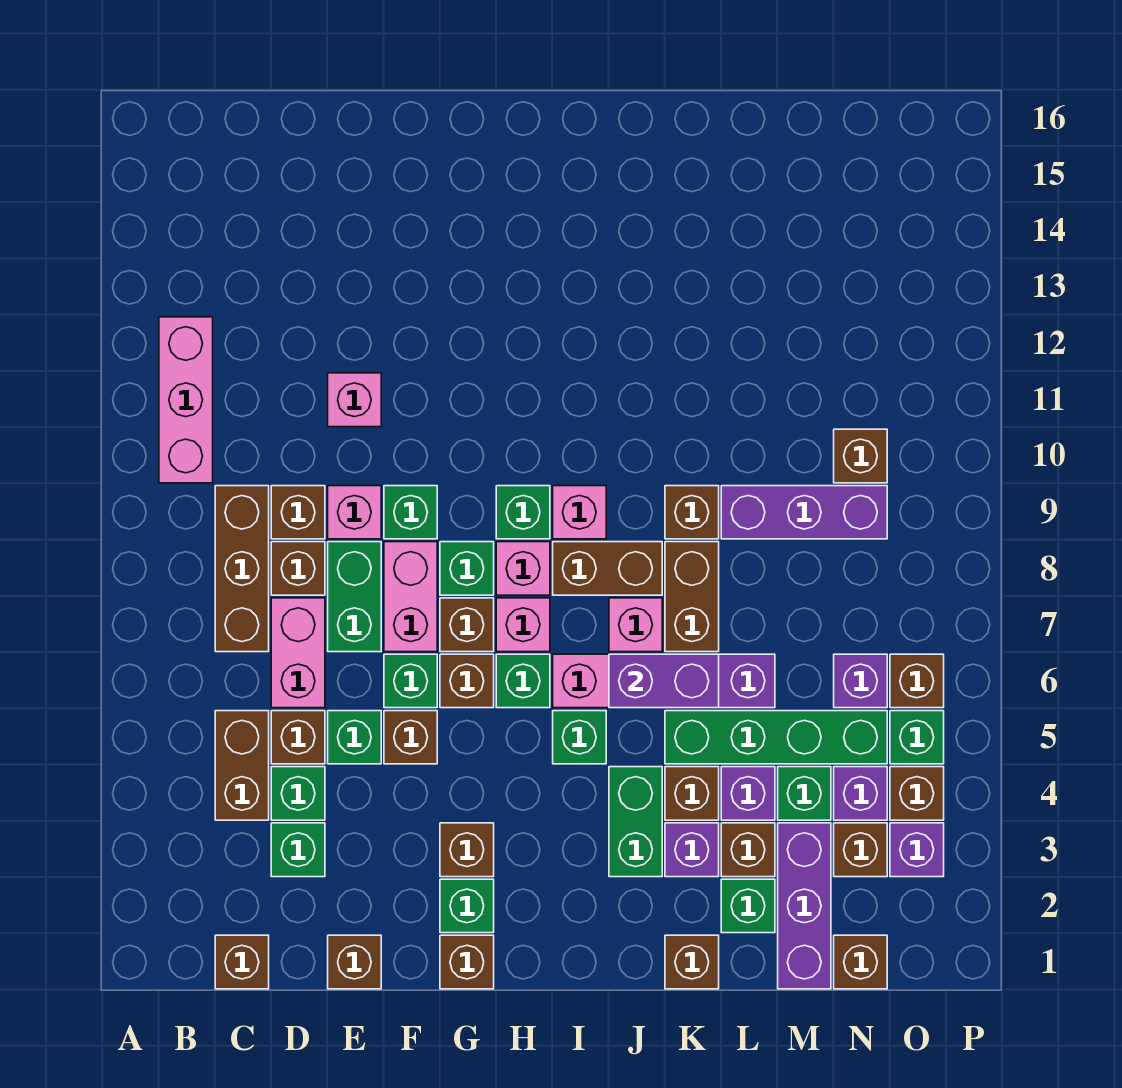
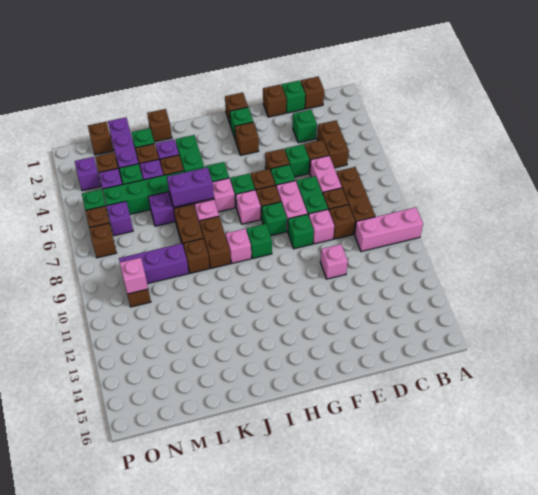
pink brick B10:B12 level 1 -> pink brick A10:C10 level 1
green brick D4 level 1 -> green brick D1 level 1
pink brick H8 level 1 -> pink brick N10 level 2
brown brick I8:J8 level 1 -> brown brick J8:J9 level 1
brown brick O4 level 1 -> brown brick O7 level 1

